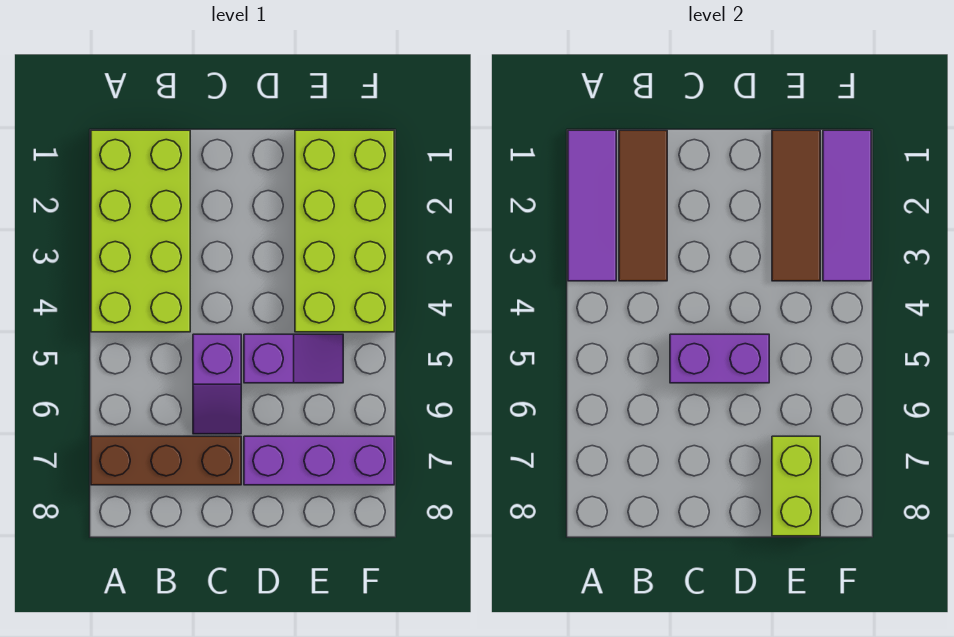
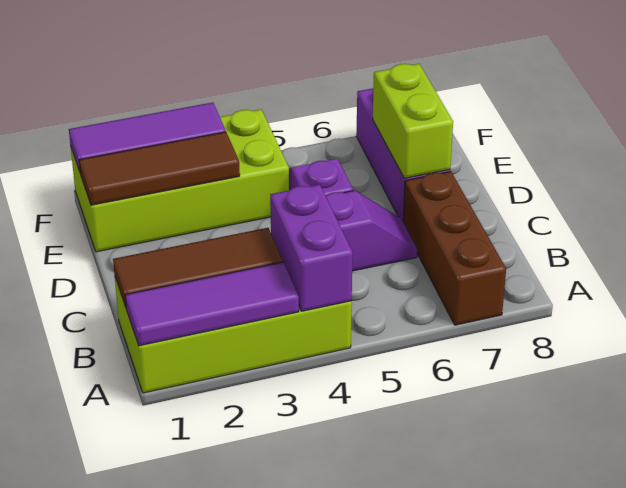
purple brick C5:D5 level 2 -> purple brick A4:B4 level 2
lime brick E7:E8 level 2 -> lime brick D7:E7 level 2

